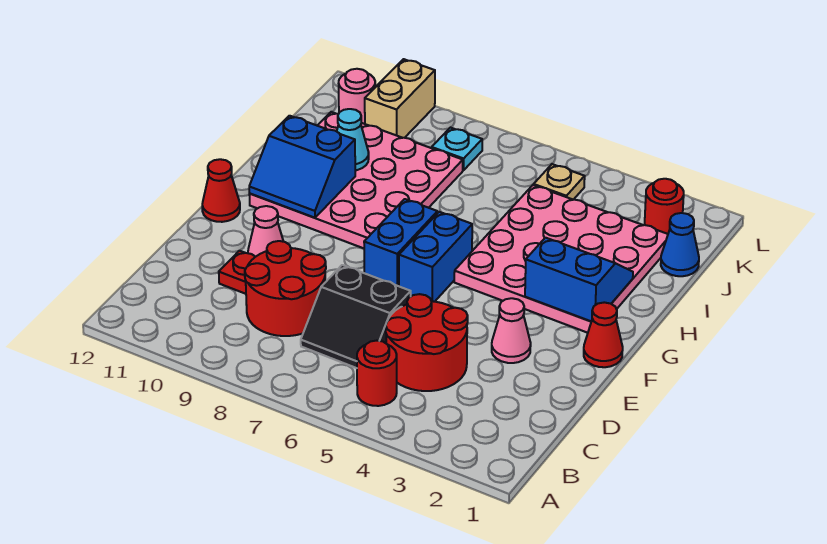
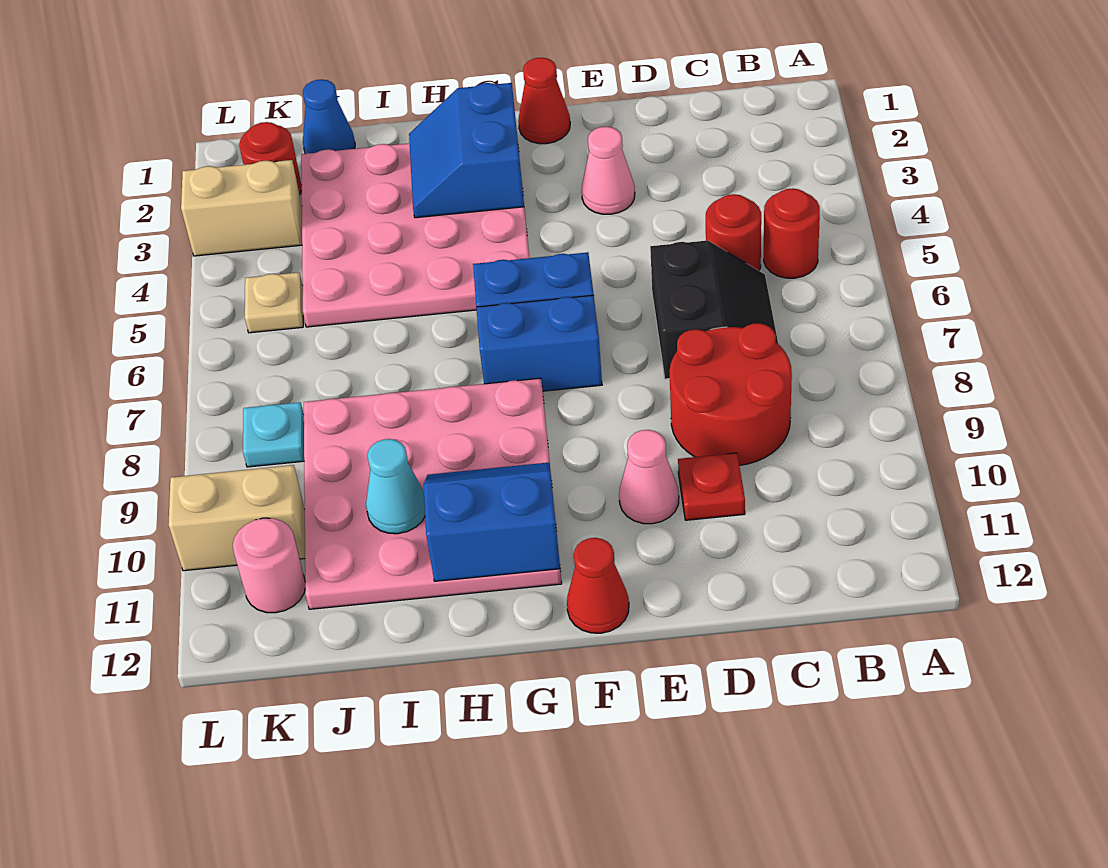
red round brick C4:D5 level 1 -> red round brick C5 level 1
blue slope G10:H11 level 2 top H -> blue slope G10:H11 level 2 top 11
none -> tan brick K3:L3 level 1

